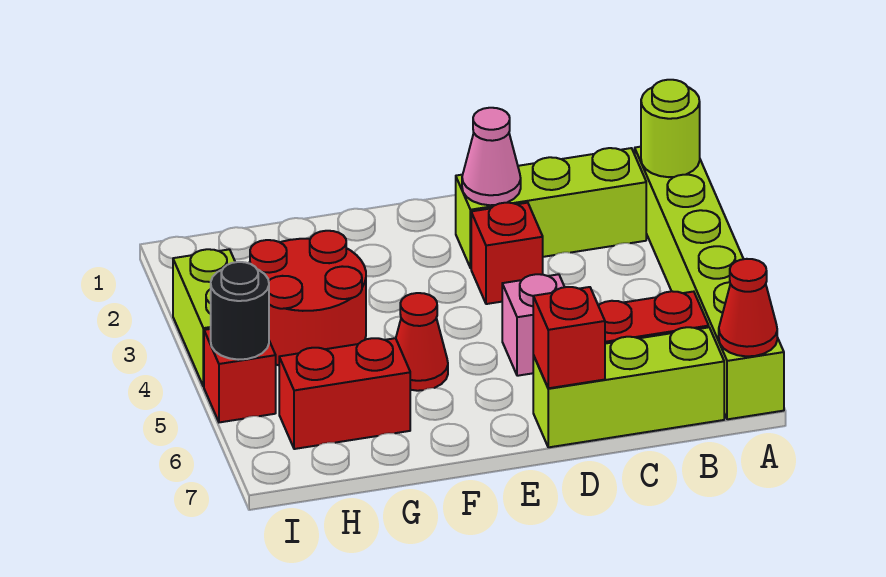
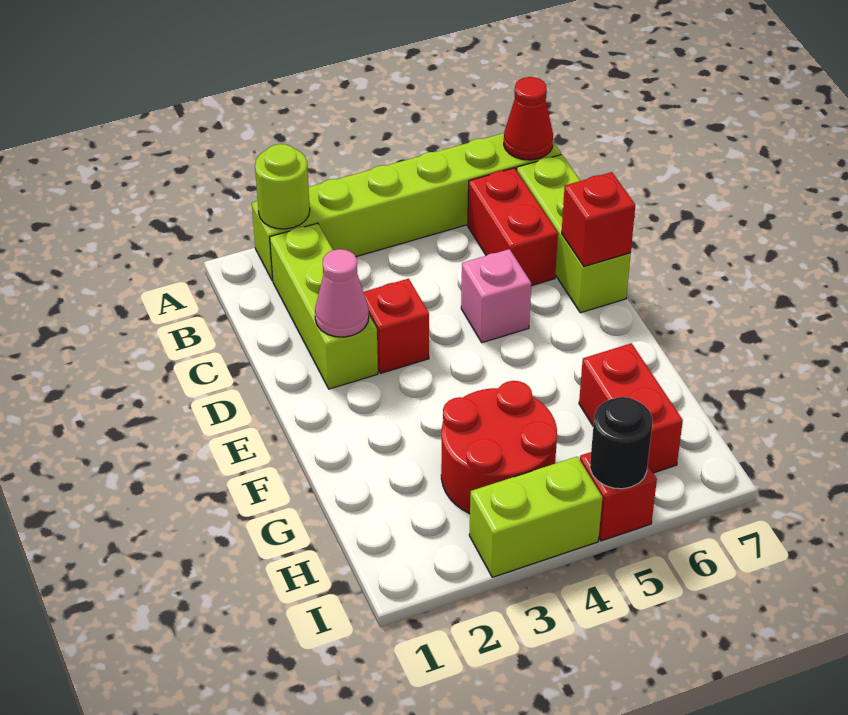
red cone F5 level 1 -> none

